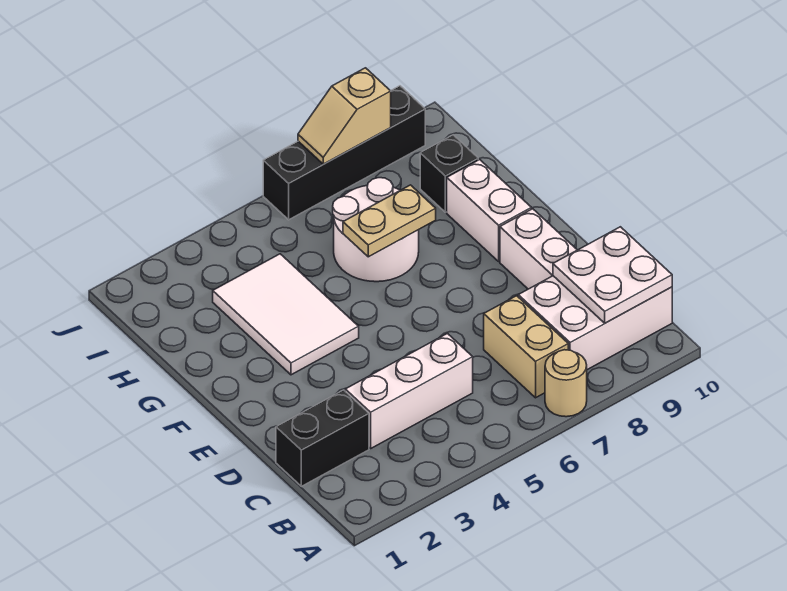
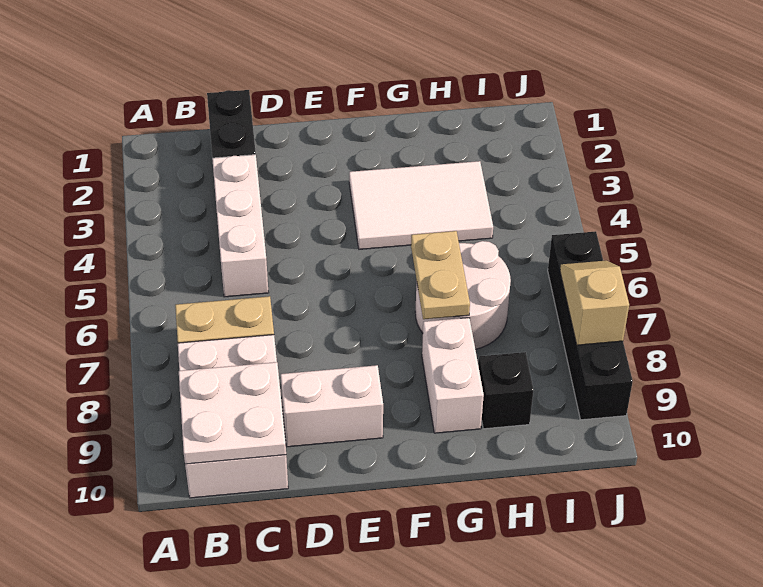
tan round brick A7 level 1 -> none
white brick F9:G9 level 1 -> white brick G8:G9 level 1

